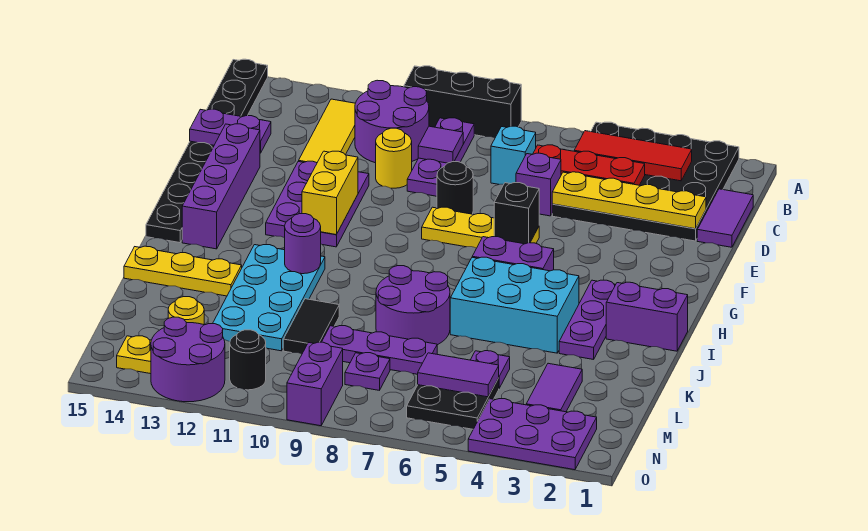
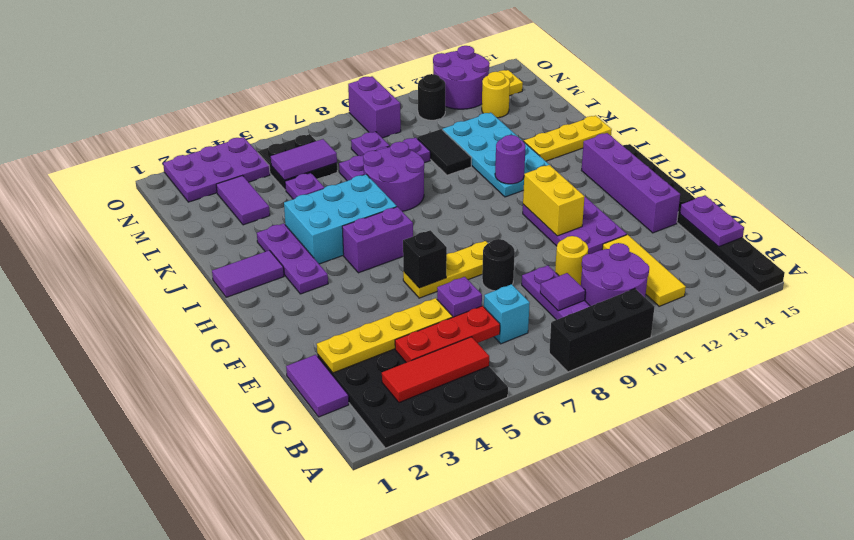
purple plate D14:D15 level 2 -> purple plate C15:D15 level 2
purple brick I1:I2 level 1 -> purple tile I1:I2 level 1

